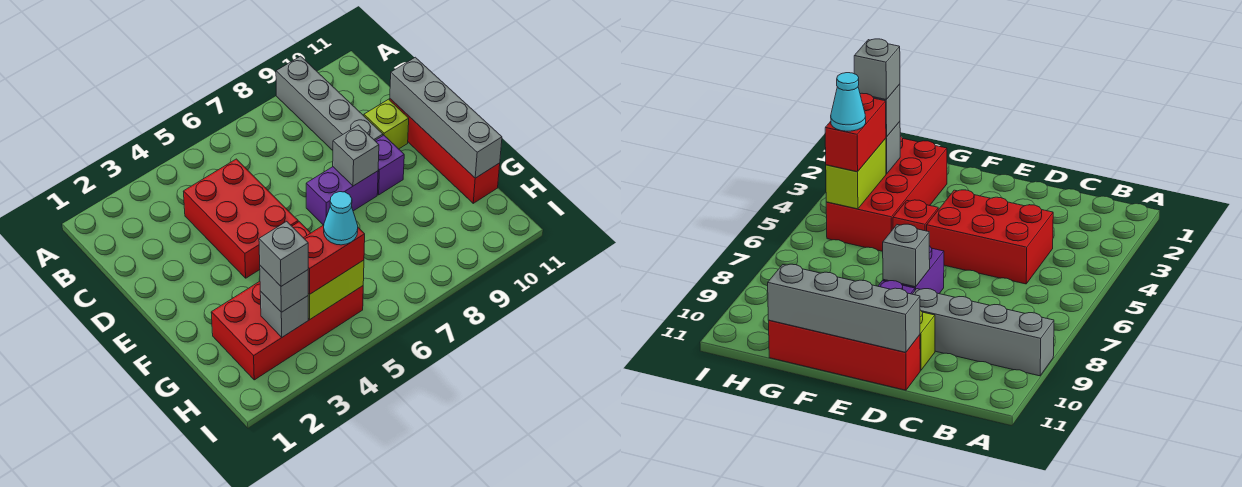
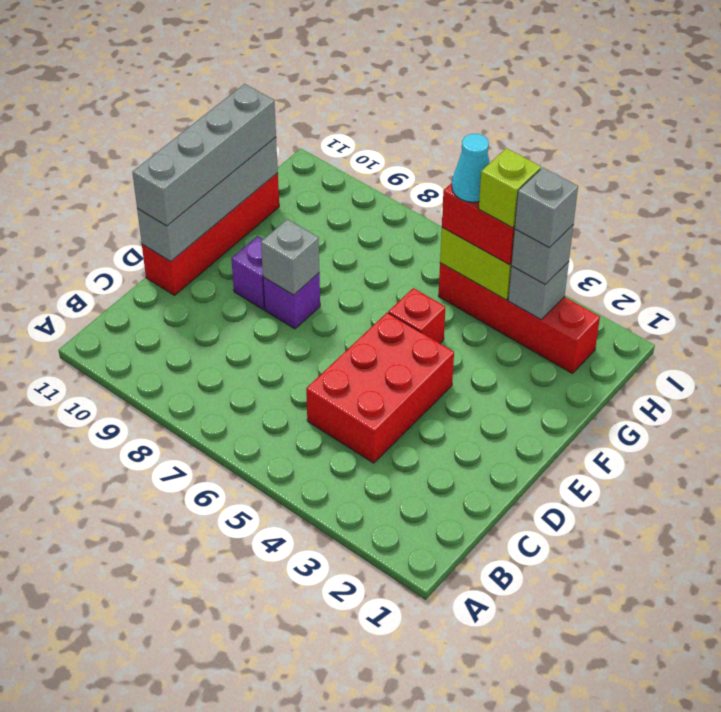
grey brick A9:D9 level 1 -> grey brick D11:G11 level 3
lime brick D10 level 1 -> lime brick H4 level 4
purple brick E7:E8 level 1 -> purple brick E8 level 1
red brick G2:H5 level 1 -> red brick H2:H5 level 1

